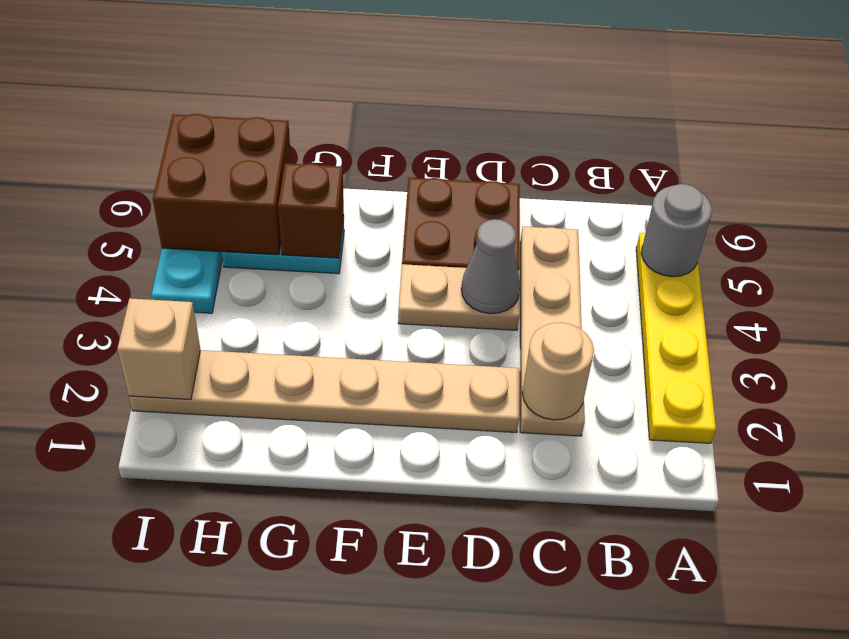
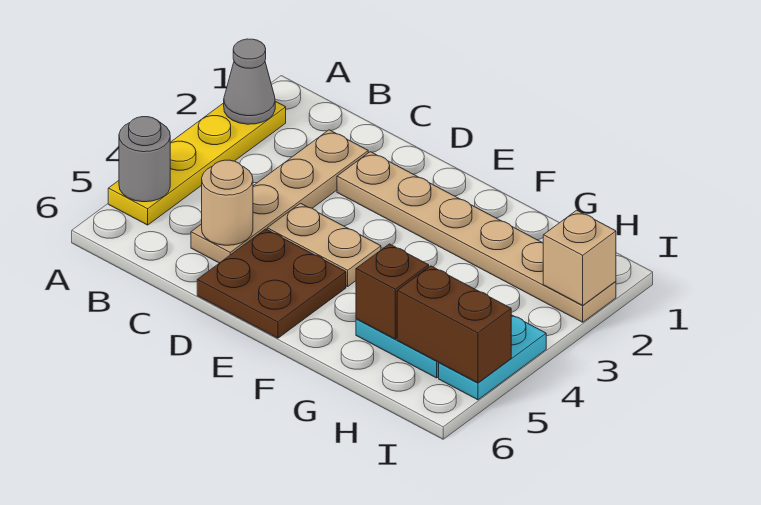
tan round brick C2 level 2 -> tan round brick C5 level 2
grey cone D4 level 2 -> grey cone A2 level 2
brown brick H5:I6 level 2 -> brown brick H5:I5 level 2

